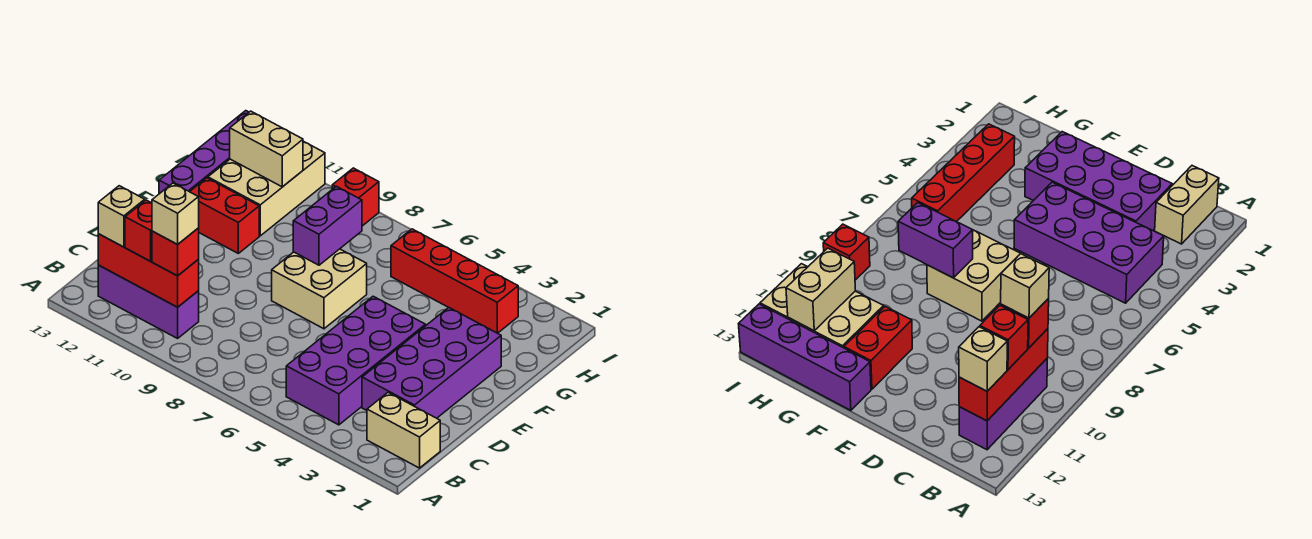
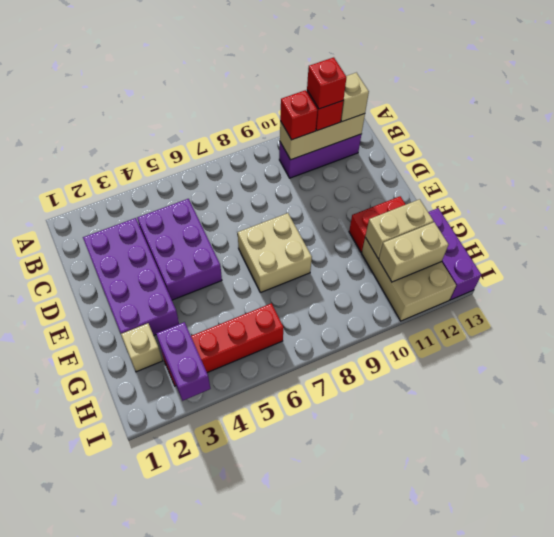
tan brick B1:B2 level 1 -> tan brick G11:G12 level 2
purple brick B4:E5 level 1 -> purple brick C4:E5 level 1
red brick B10:B12 level 2 -> tan brick B10:B12 level 2
tan brick B10 level 4 -> tan brick G2 level 1
purple brick F8:G8 level 2 -> purple brick H3:I3 level 2
purple brick F13:I13 level 1 -> purple brick G13:I13 level 1
red brick I9 level 1 -> red brick B11 level 4

